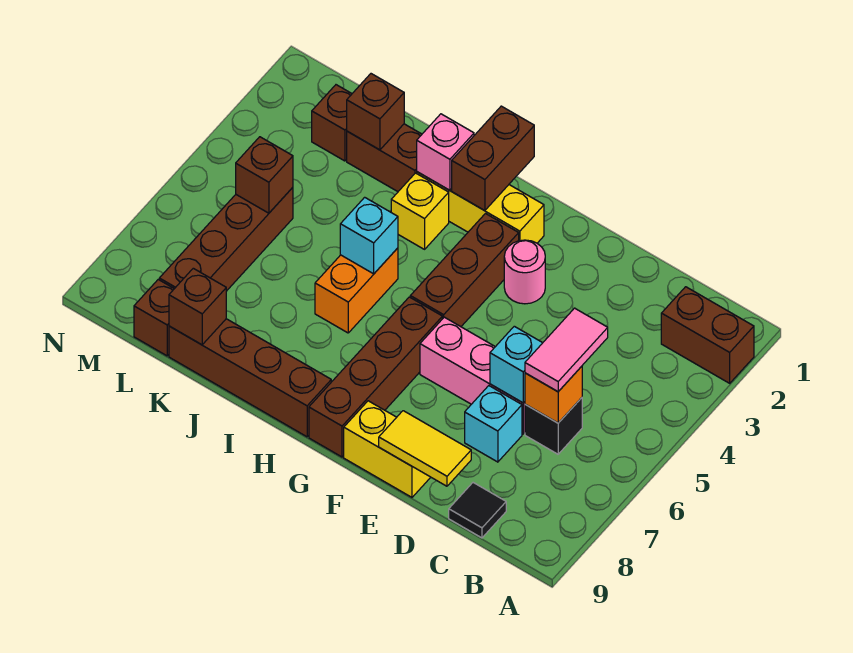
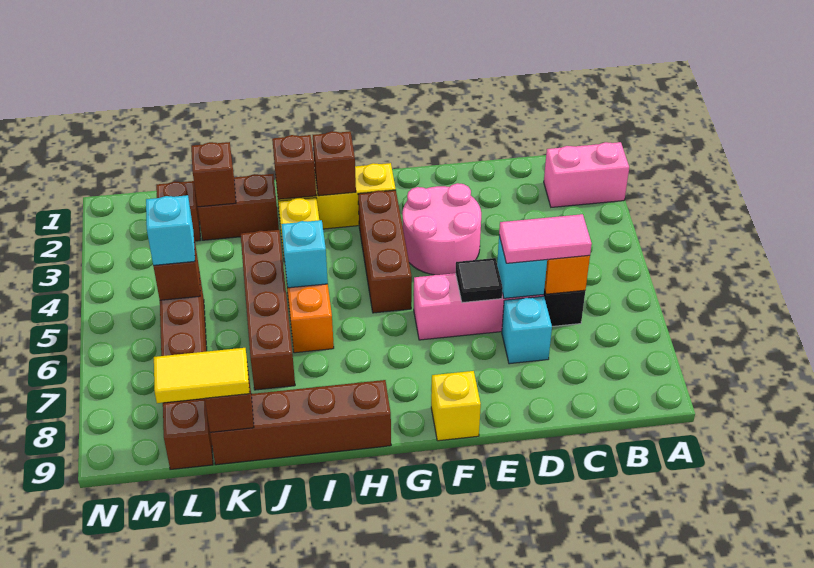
brown brick A2:B2 level 1 -> pink brick A2:B2 level 1
pink tile C5:C6 level 3 -> pink tile C6:D6 level 3
black tile C9 level 1 -> black tile E6 level 2
yellow tile D9:E9 level 2 -> yellow tile K9:L9 level 3
yellow brick E9:F9 level 1 -> yellow brick F9 level 1
pink round brick F3 level 1 -> pink round brick E3:F4 level 1
brown brick G6:G9 level 1 -> brown brick J4:J7 level 1
brown brick H1:H2 level 2 -> brown brick H2 level 2
pink brick I2 level 2 -> brown brick I2 level 2
none -> cyan brick L5 level 3

